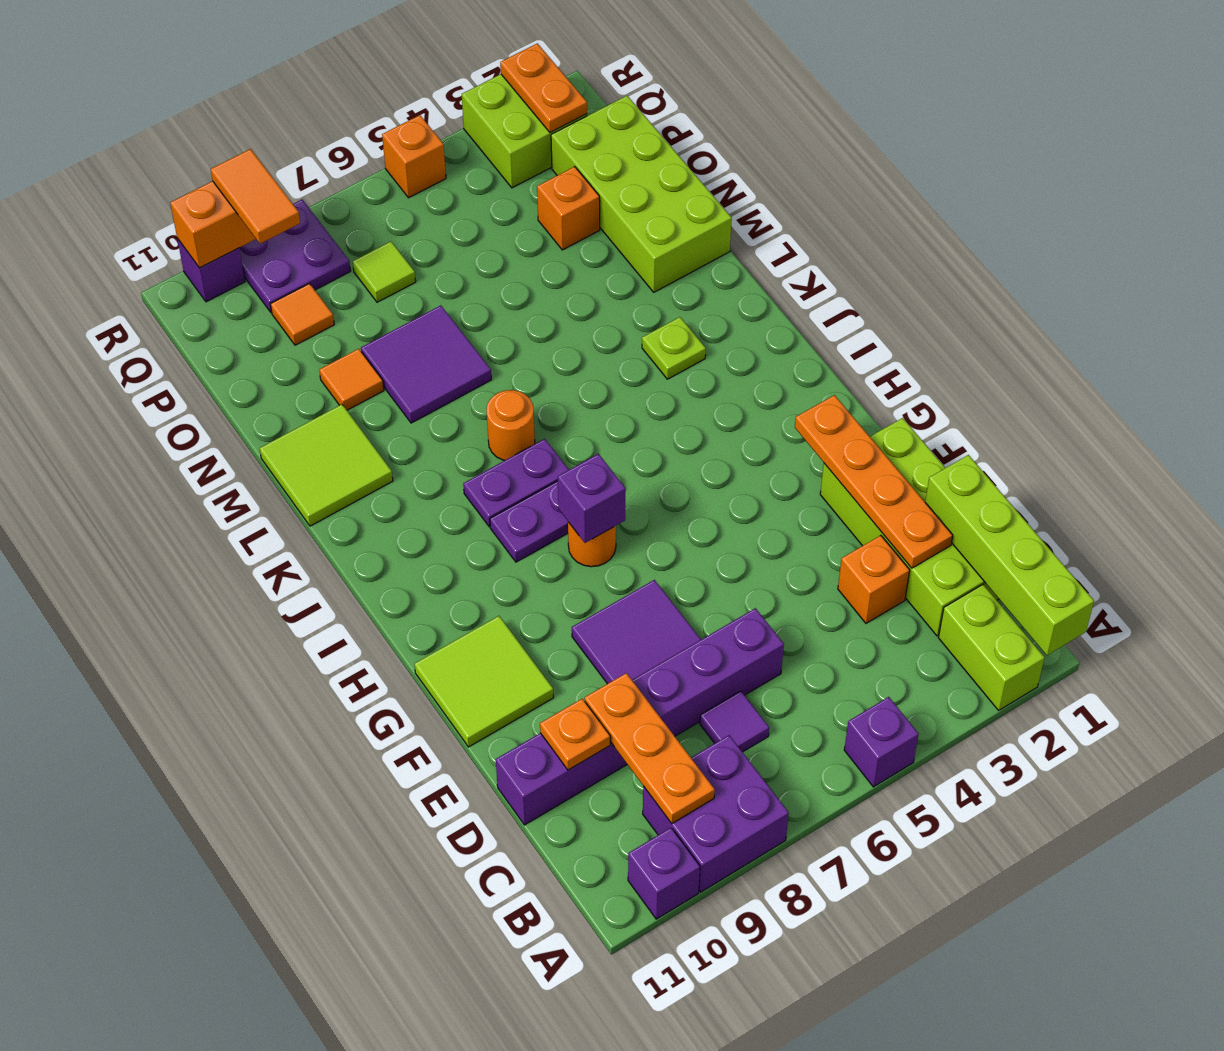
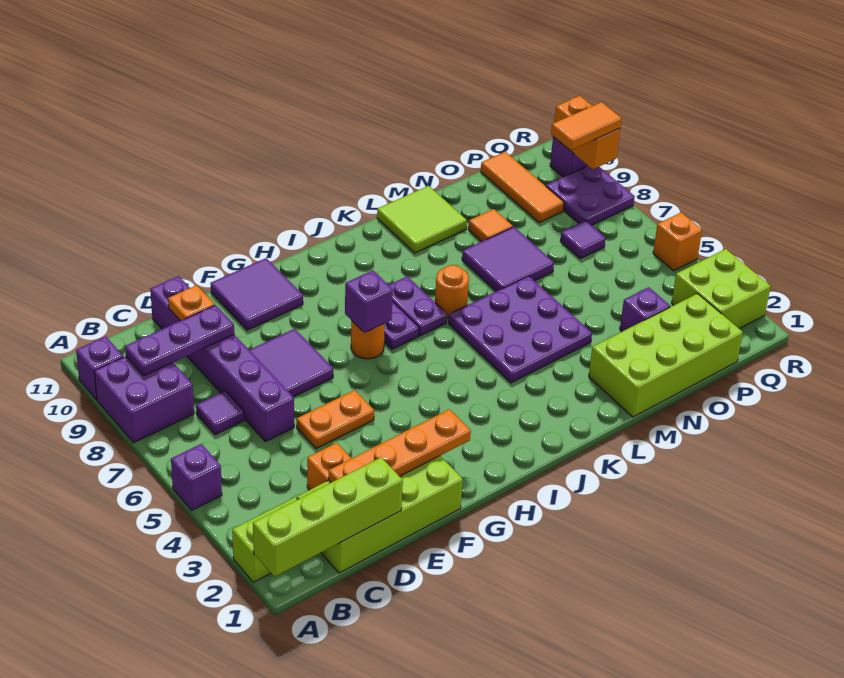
orange plate B9:D9 level 2 -> purple plate B9:D9 level 2
lime tile F10:G11 level 1 -> purple tile F10:G11 level 1
lime plate K3 level 1 -> none
none -> purple plate K4:M6 level 1
orange brick O3 level 1 -> purple brick O3 level 1
lime tile P7 level 1 -> purple tile P7 level 1
orange tile P9 level 1 -> orange tile P9:P11 level 1
orange plate Q2:R2 level 2 -> orange plate E5:F5 level 1

